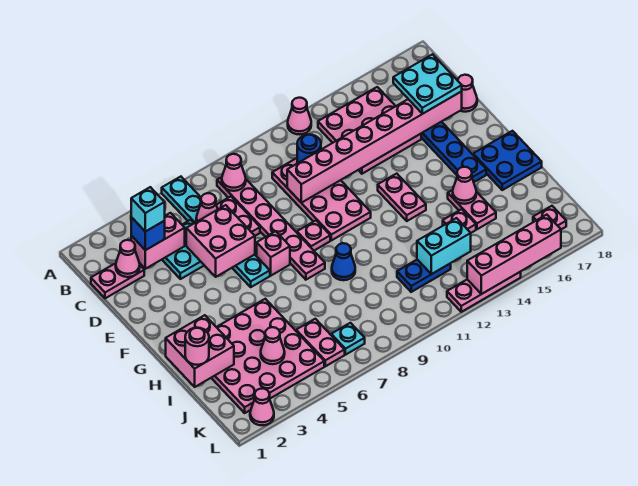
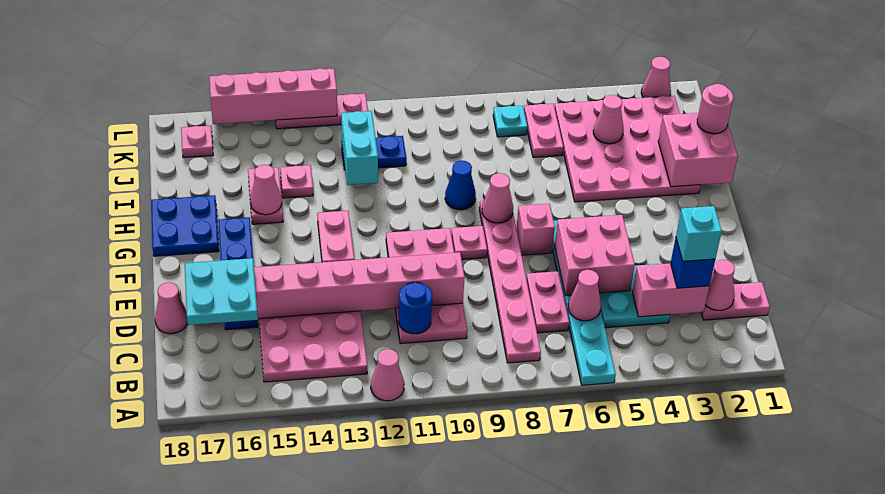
pink cone B8 level 2 -> pink cone G8 level 2
cyan brick J12:J13 level 2 -> cyan brick I12:J12 level 2

